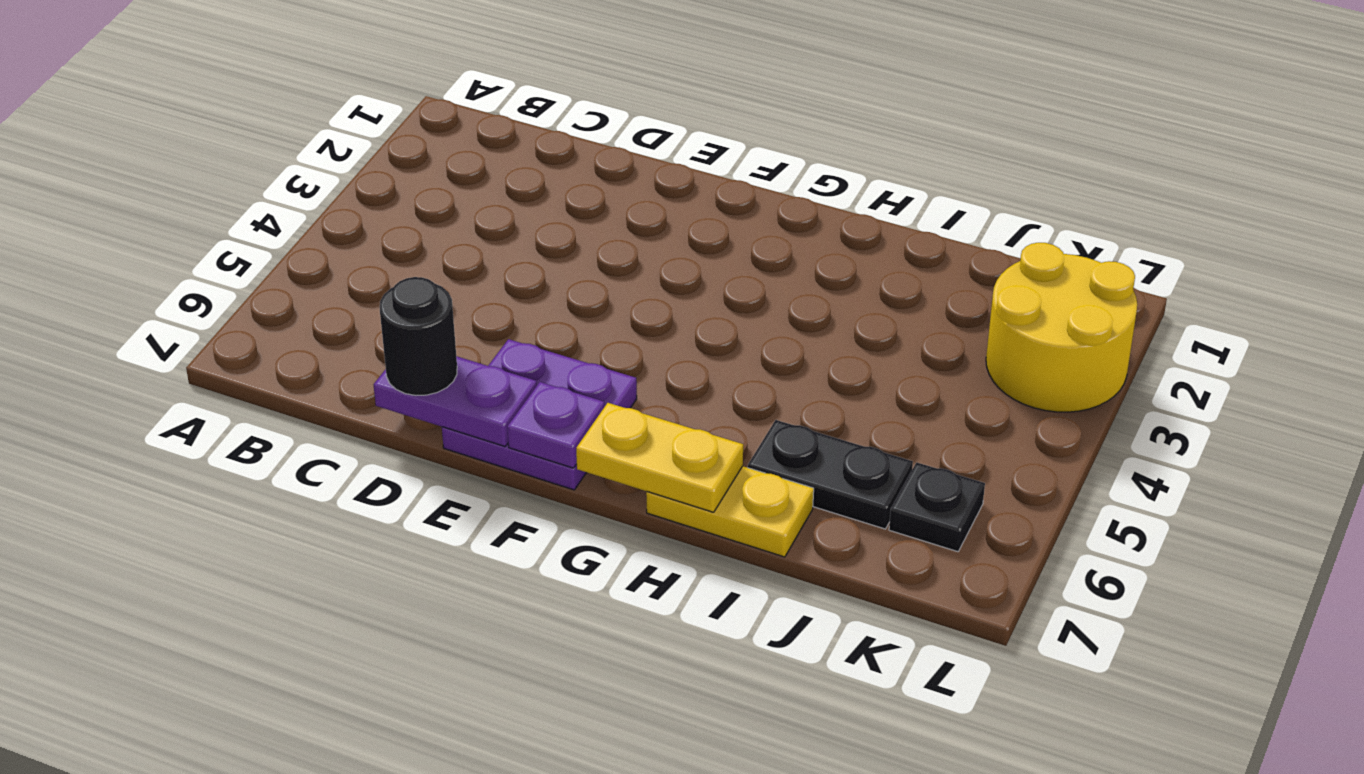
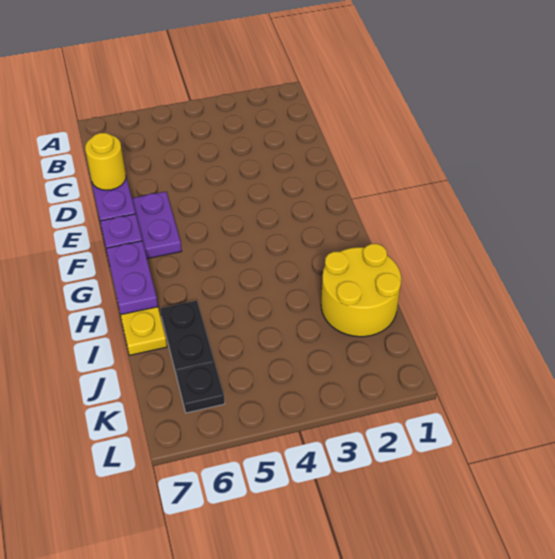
black round brick D7 level 3 -> yellow round brick D7 level 3
yellow plate G7:H7 level 2 -> purple plate G7:H7 level 2
yellow round brick K2:L3 level 1 -> yellow round brick I1:J2 level 1

